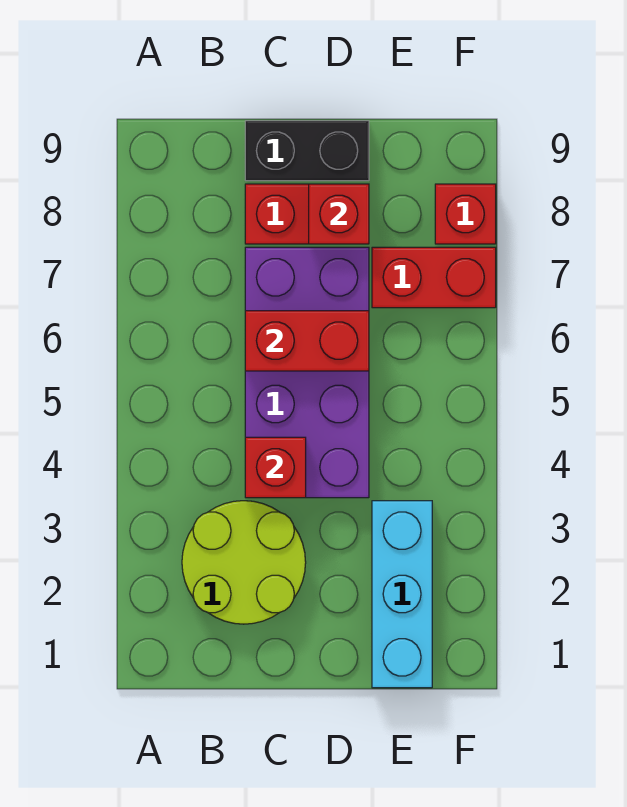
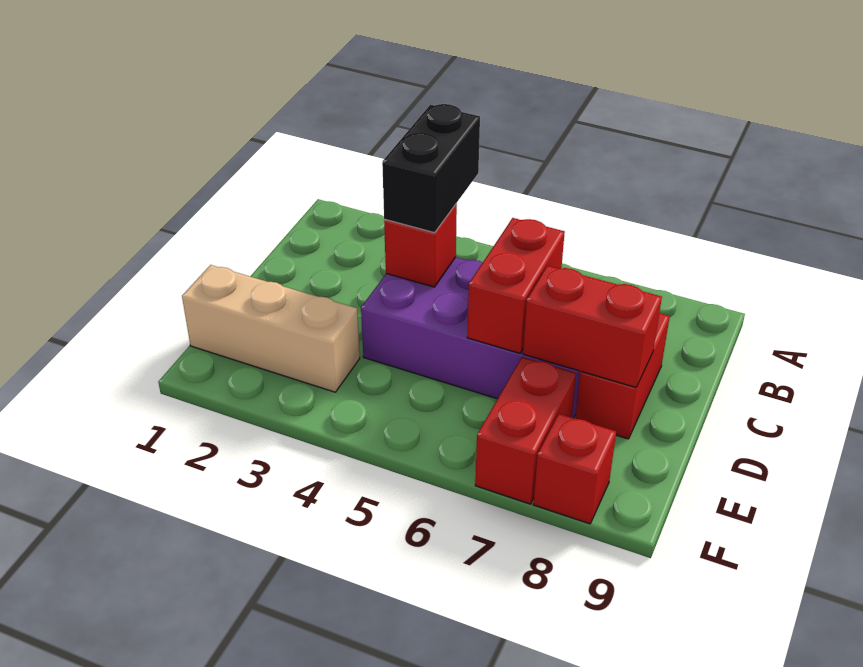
lime round brick B2:C3 level 1 -> none
black brick C9:D9 level 1 -> black brick B4:C4 level 3
red brick D8 level 2 -> red brick D7:D8 level 2
cyan brick E1:E3 level 1 -> tan brick E1:E3 level 1

